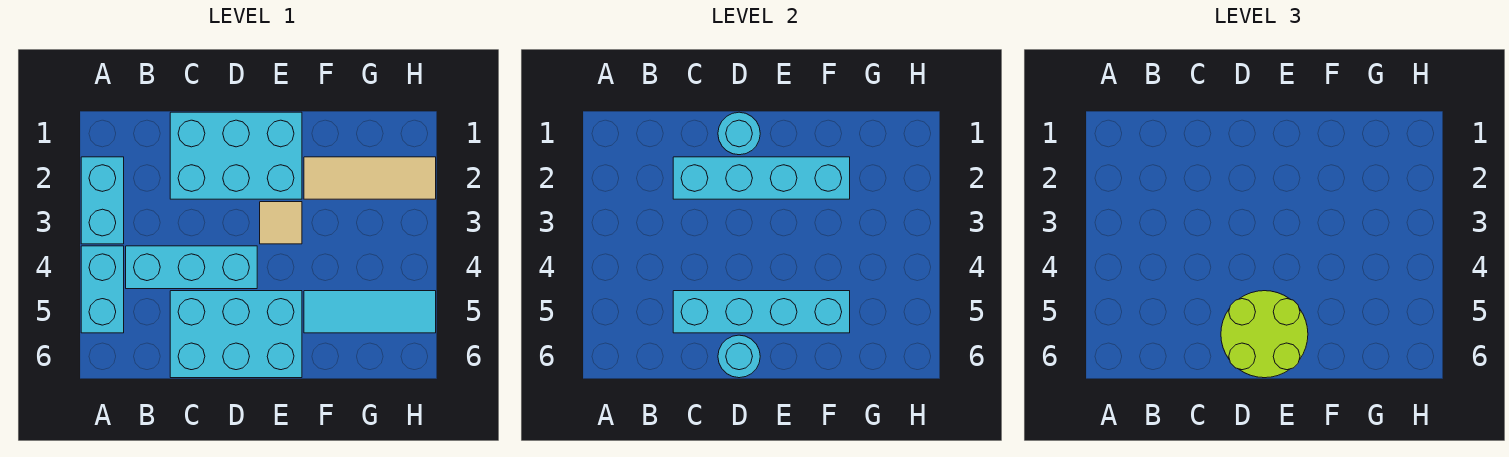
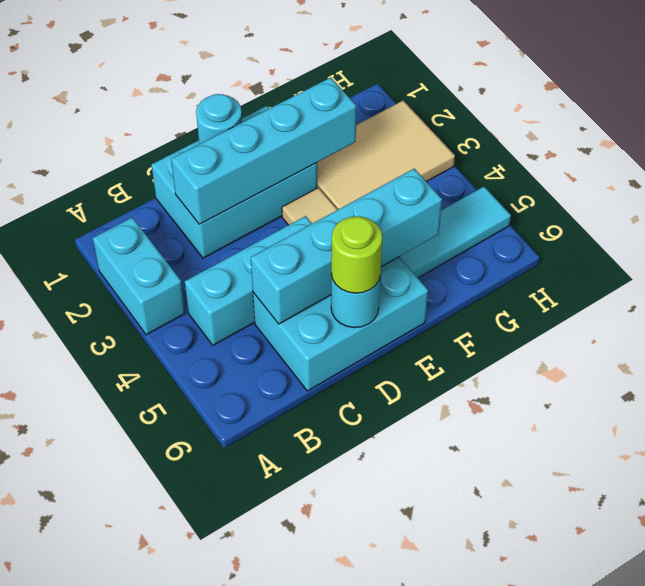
cyan brick A4:A5 level 1 -> none
lime round brick D5:E6 level 3 -> lime round brick D6 level 3
tan tile F2:H2 level 1 -> tan tile F2:H3 level 1

